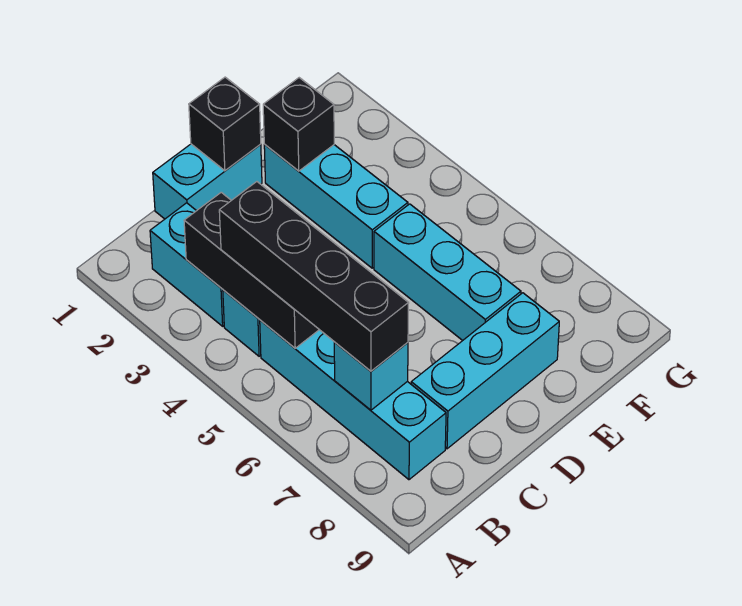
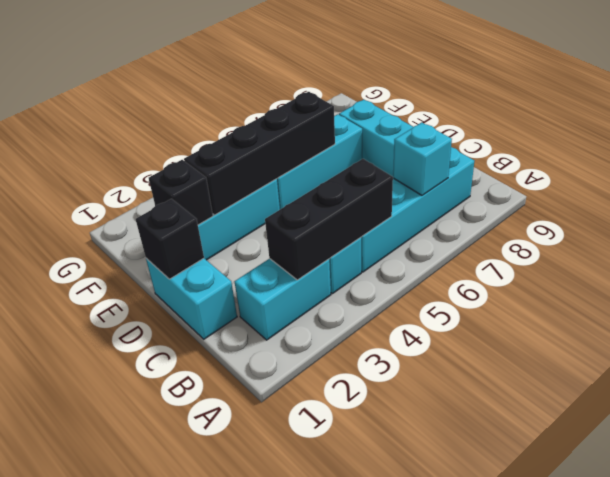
black brick B4:B7 level 3 -> black brick E3:E6 level 2

